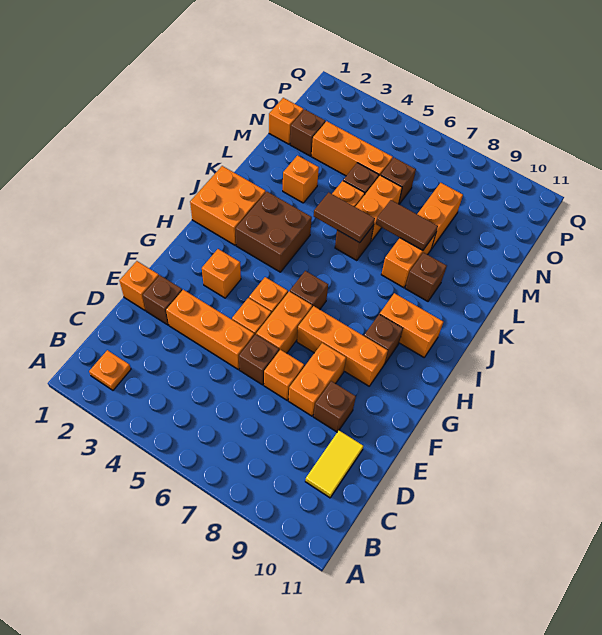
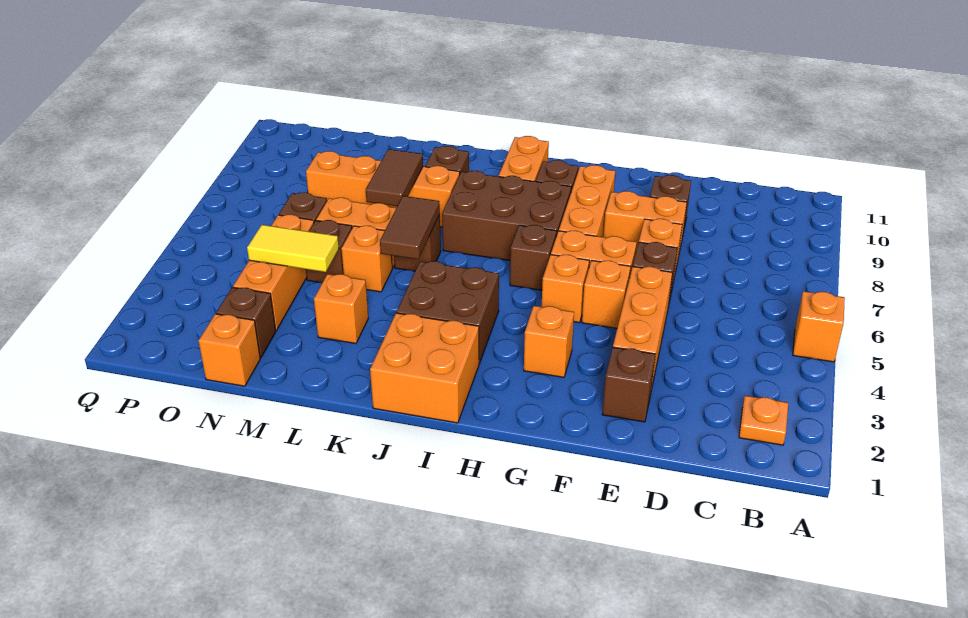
yellow tile C10:D10 level 1 -> yellow tile M4:N4 level 2
orange brick E1 level 1 -> orange brick A5 level 1
none -> brown brick H7:J8 level 1

